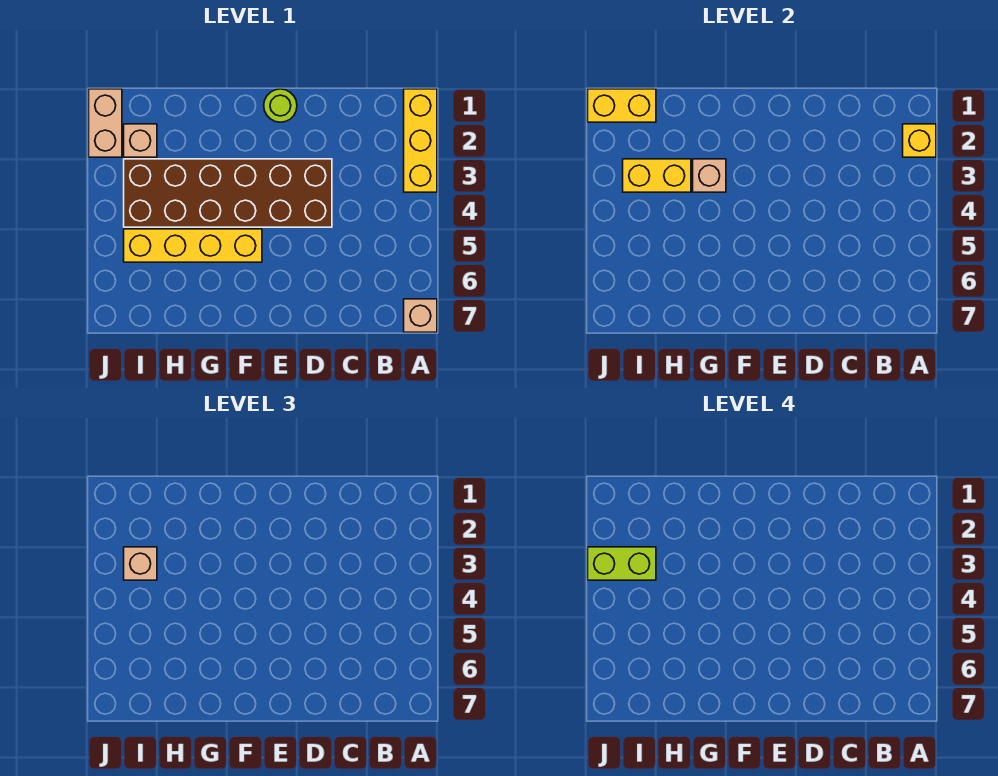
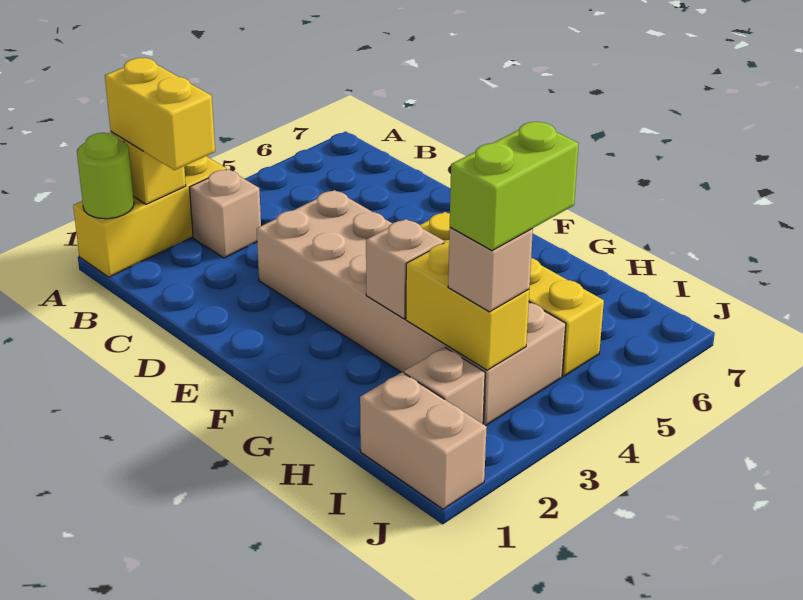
tan brick A7 level 1 -> tan brick B3 level 1
brown brick D3:I4 level 1 -> tan brick D3:I4 level 1
lime round brick E1 level 1 -> lime round brick A1 level 2
yellow brick I1:J1 level 2 -> yellow brick A2:B2 level 3
lime brick I3:J3 level 4 -> lime brick I3:I4 level 4
tan brick J1:J2 level 1 -> tan brick I1:J1 level 1

